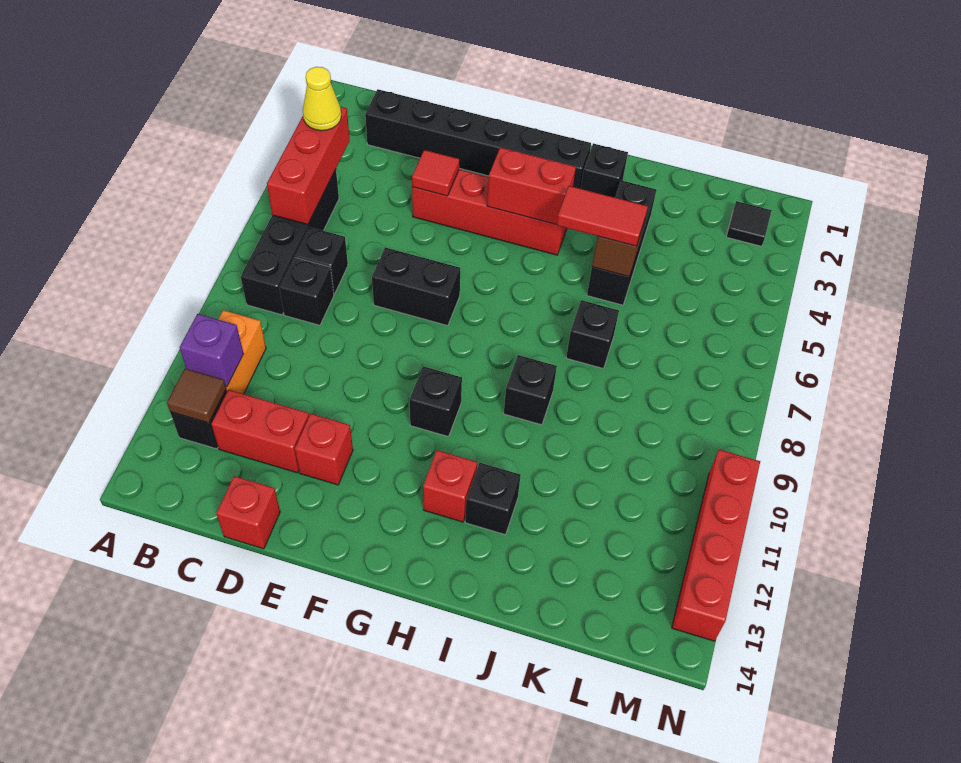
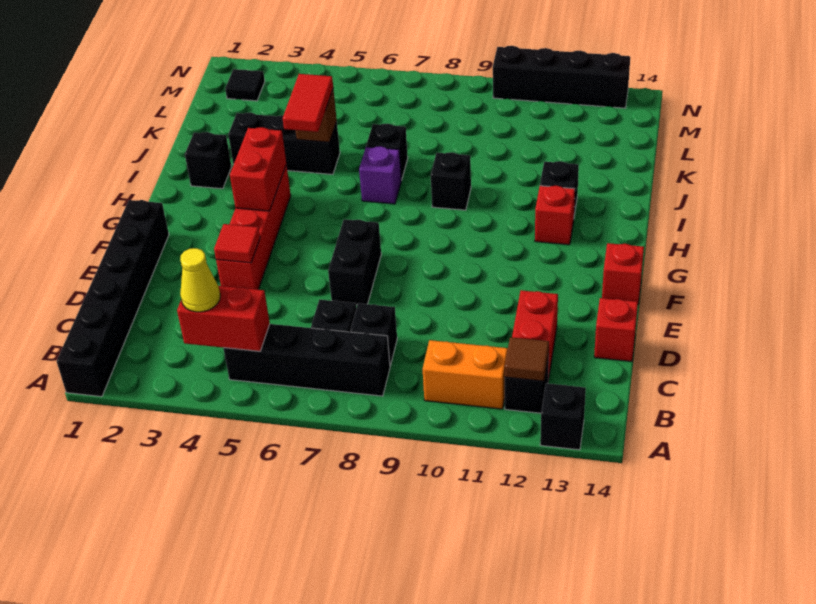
red brick B4:B6 level 2 -> red brick B4:B5 level 2
purple brick B11 level 2 -> purple brick I7 level 1
black brick C2:H2 level 1 -> black brick A1:F1 level 1
red brick E12 level 1 -> red brick F14 level 1
black brick G10 level 1 -> black brick A13 level 1
red brick N10:N13 level 1 -> black brick N10:N13 level 1

